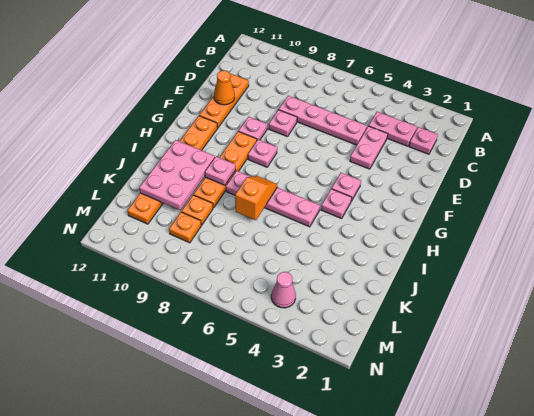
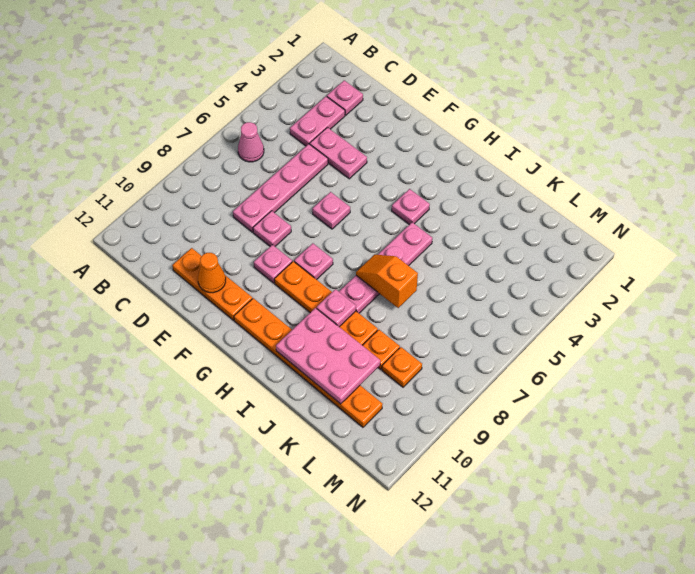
pink plate G4 level 1 -> pink plate F6 level 1
pink cone M4 level 1 -> pink cone B6 level 1

